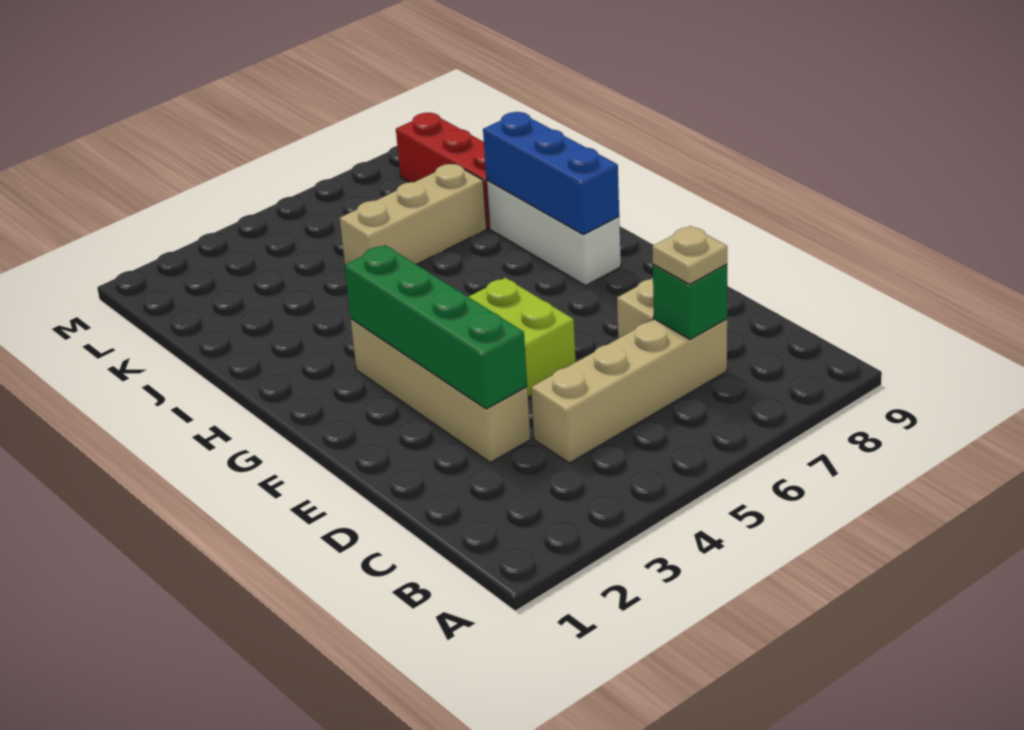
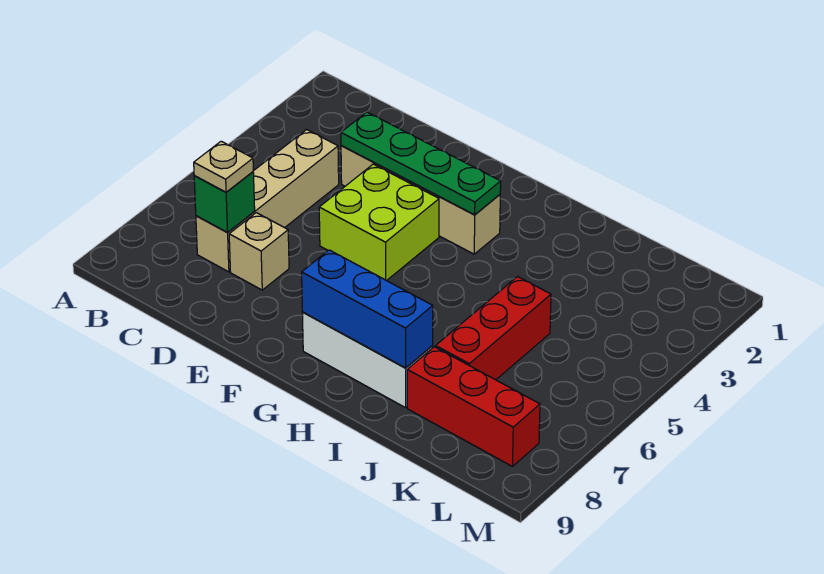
green brick D3:G3 level 2 -> green plate D3:G3 level 2
tan brick J5:J7 level 1 -> red brick J5:J7 level 1

